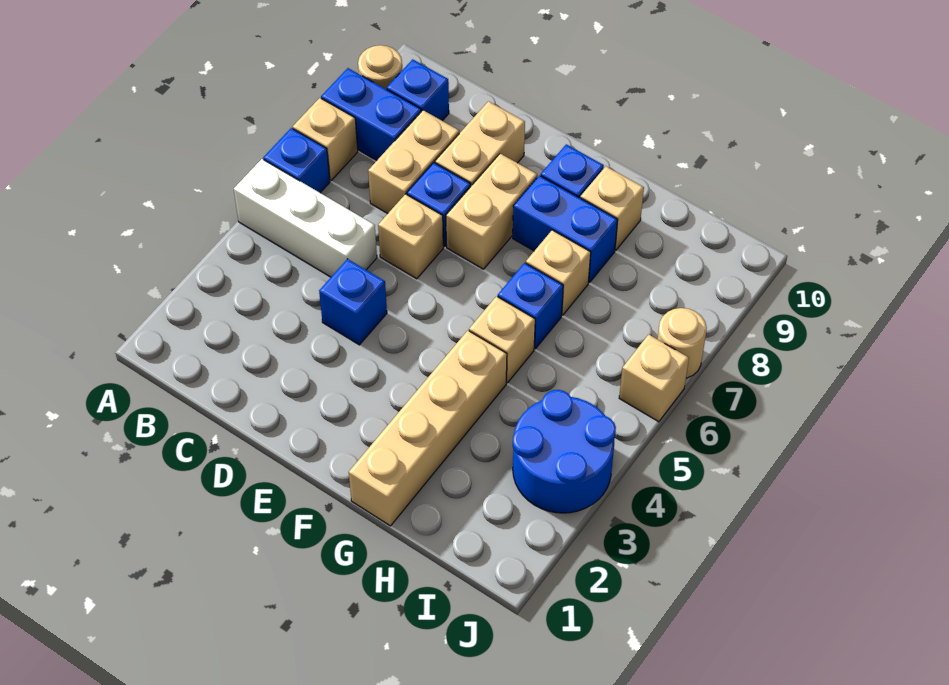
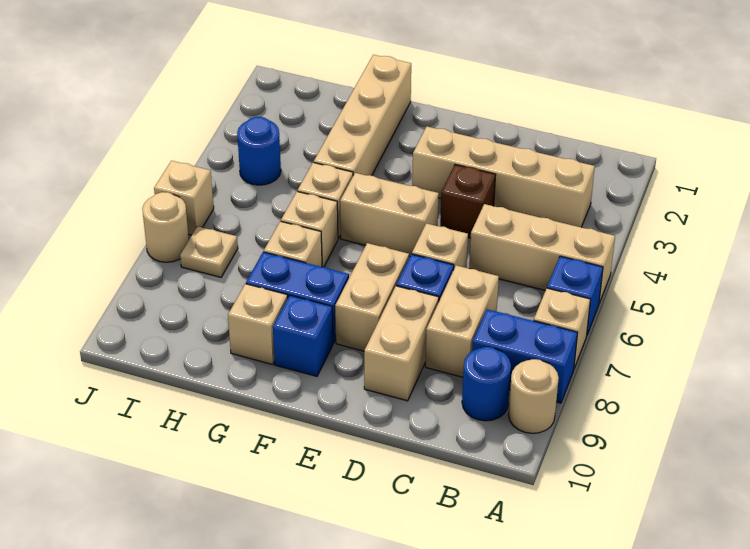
white brick A5:C5 level 1 -> tan brick A5:C5 level 1
none -> tan brick B3:E3 level 1
blue brick B9 level 1 -> blue round brick B9 level 1
blue brick D4 level 1 -> brown brick D4 level 1
none -> tan brick E5:F5 level 1
blue brick G6 level 1 -> tan brick G6 level 1
blue round brick I3:J4 level 1 -> blue round brick I4 level 1
none -> tan plate I7 level 1

